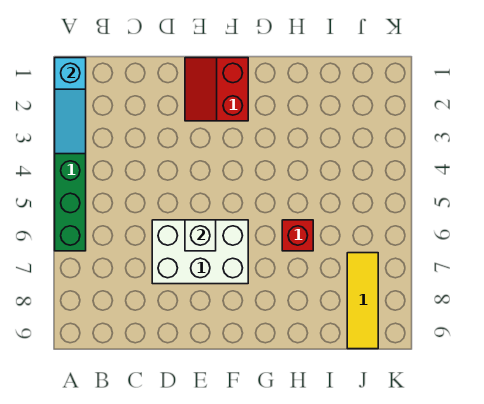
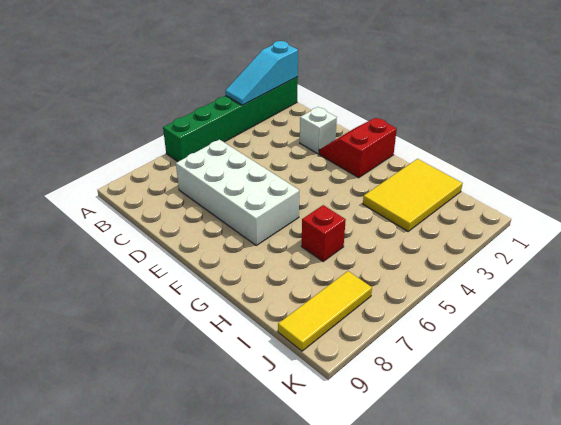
white brick D6:F7 level 1 -> white brick C6:F7 level 1
white brick E6 level 2 -> white brick D2 level 1
none -> yellow tile H1:I3 level 1

